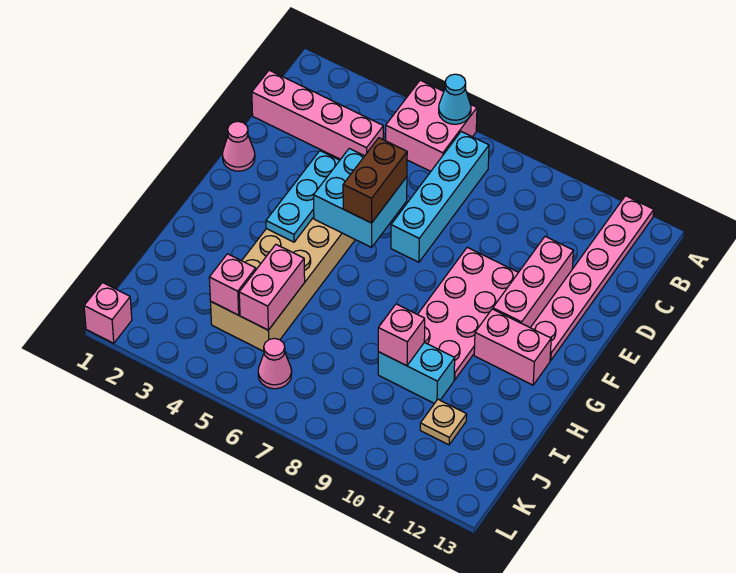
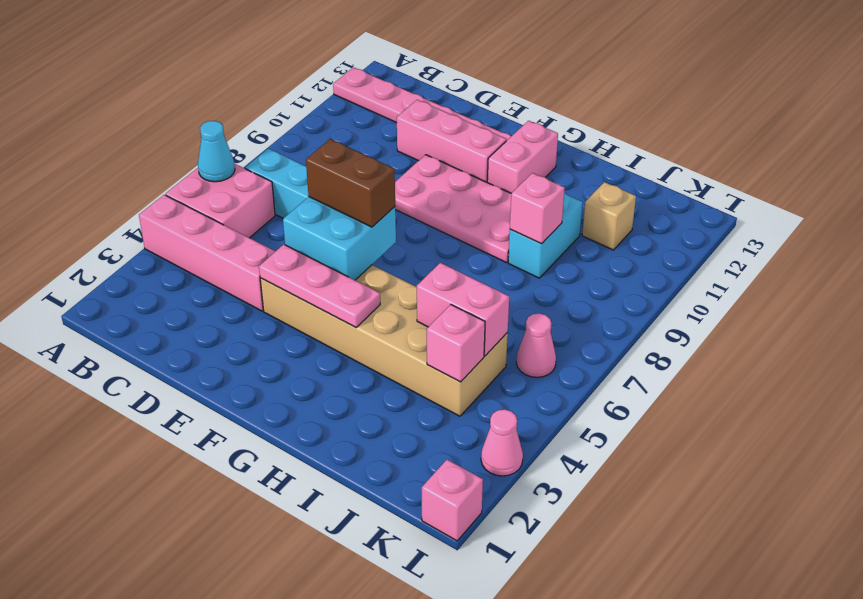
pink brick C1:C4 level 1 -> pink brick A4:D4 level 1
pink cone E1 level 1 -> pink cone L3 level 1
cyan plate E4:G4 level 2 -> pink plate E4:G4 level 2
tan plate J11 level 1 -> tan brick J11 level 1

